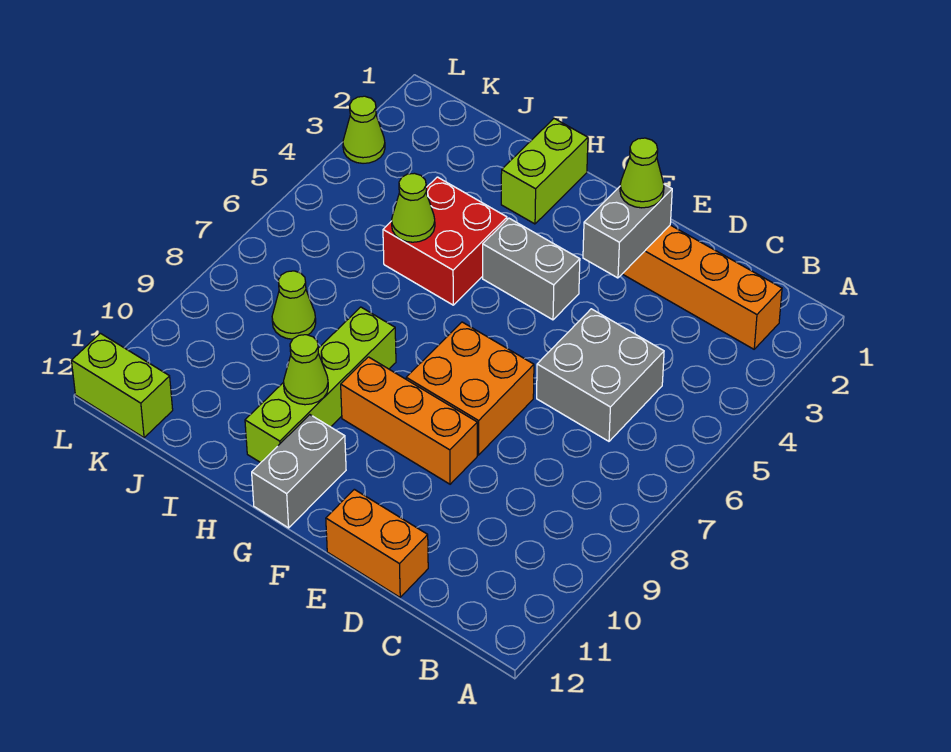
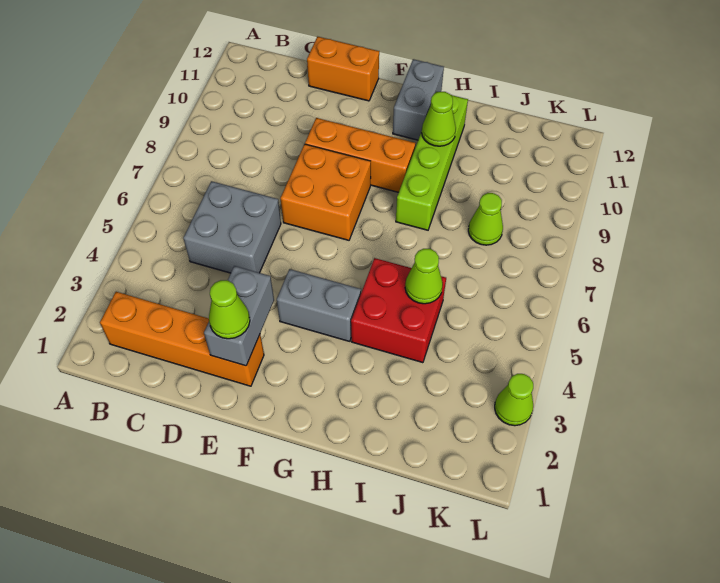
lime brick H1:H2 level 1 -> none
lime brick K12:L12 level 1 -> none

